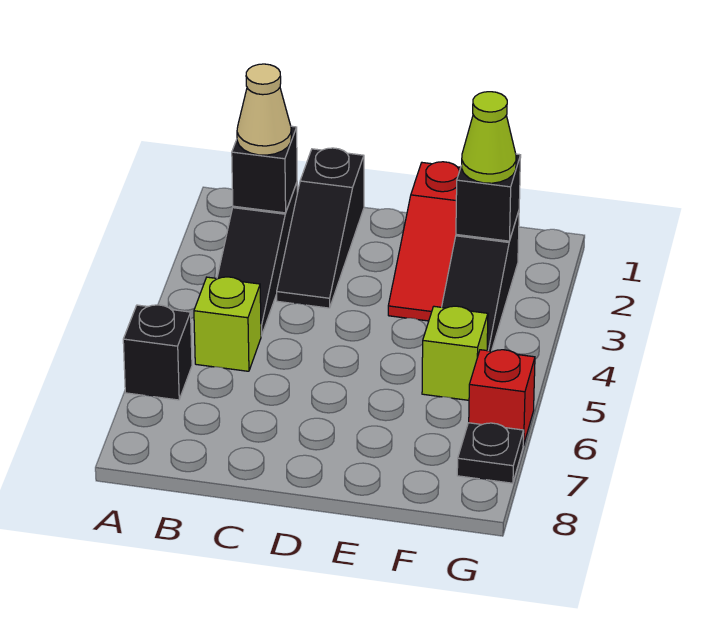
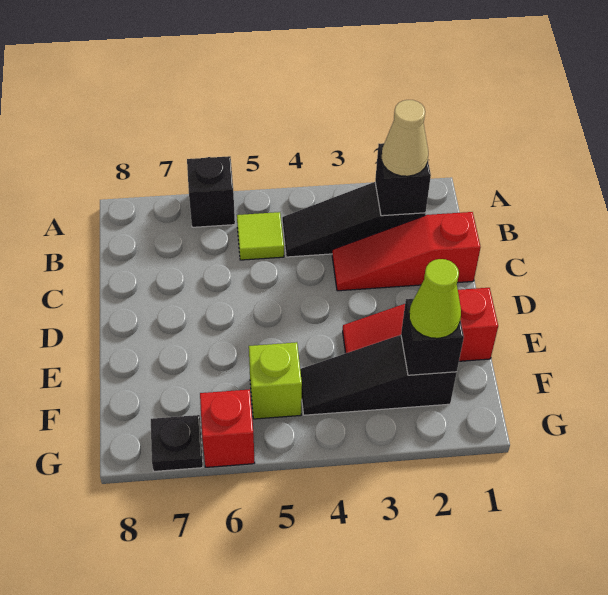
lime brick B5 level 1 -> lime tile B5 level 1
black slope C1:C3 level 1 top 1 -> red slope C1:C3 level 1 top 1

